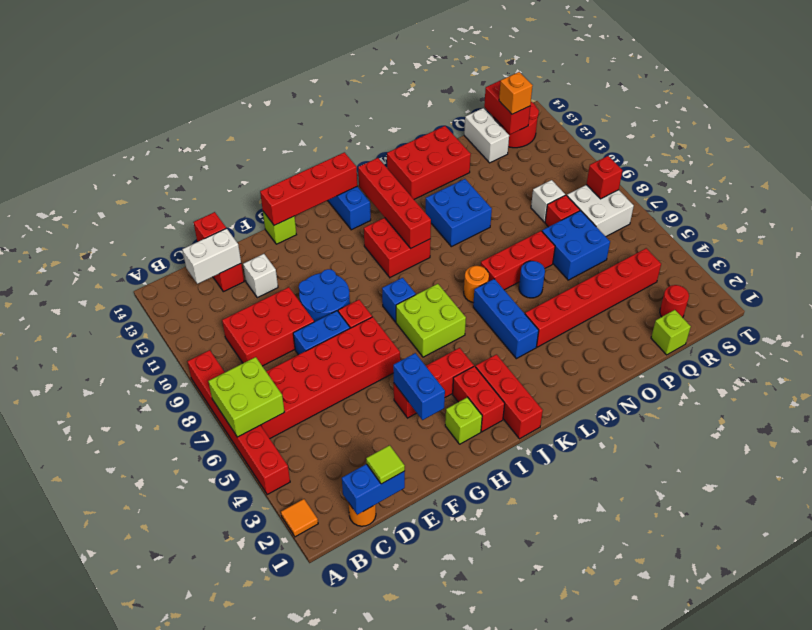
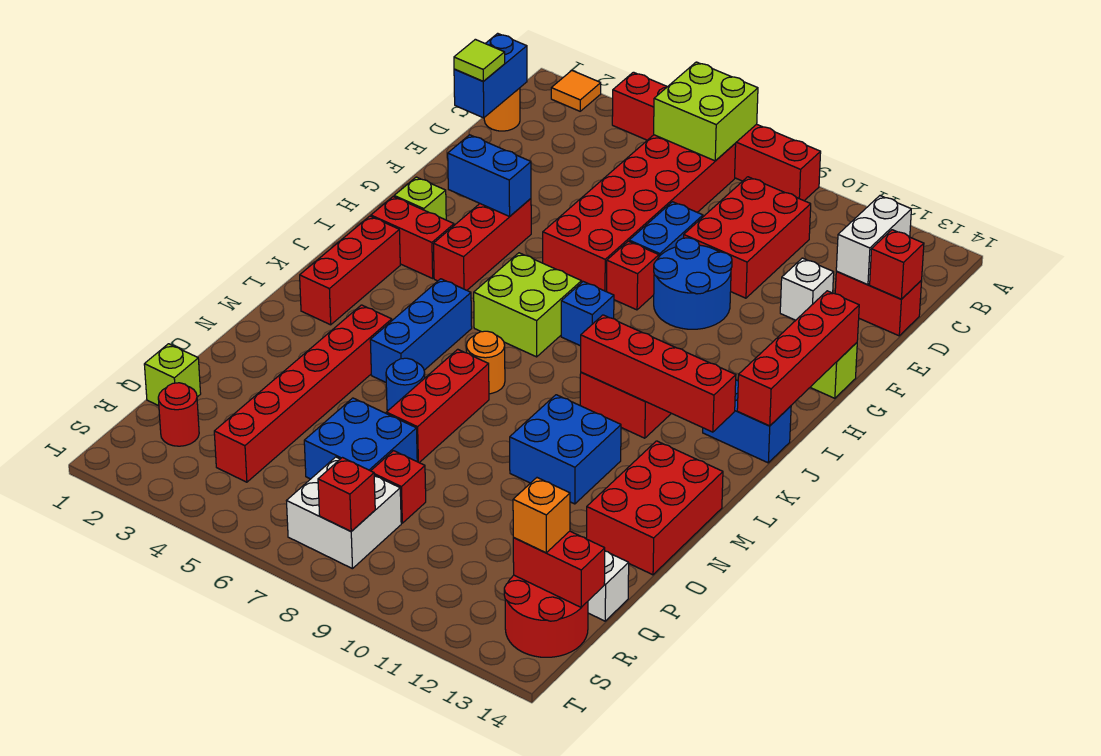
red brick J1:J3 level 1 -> red brick J2:L2 level 1
blue brick L4:L6 level 1 -> blue brick K5:M5 level 1
white brick Q9 level 1 -> none

